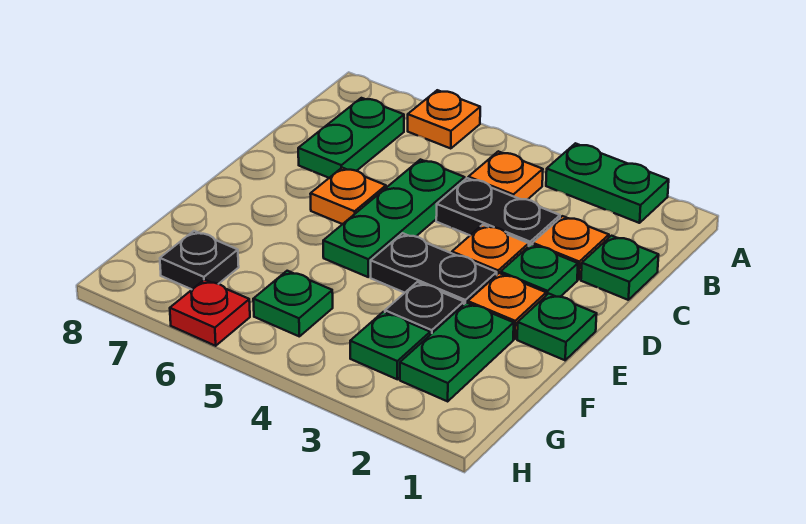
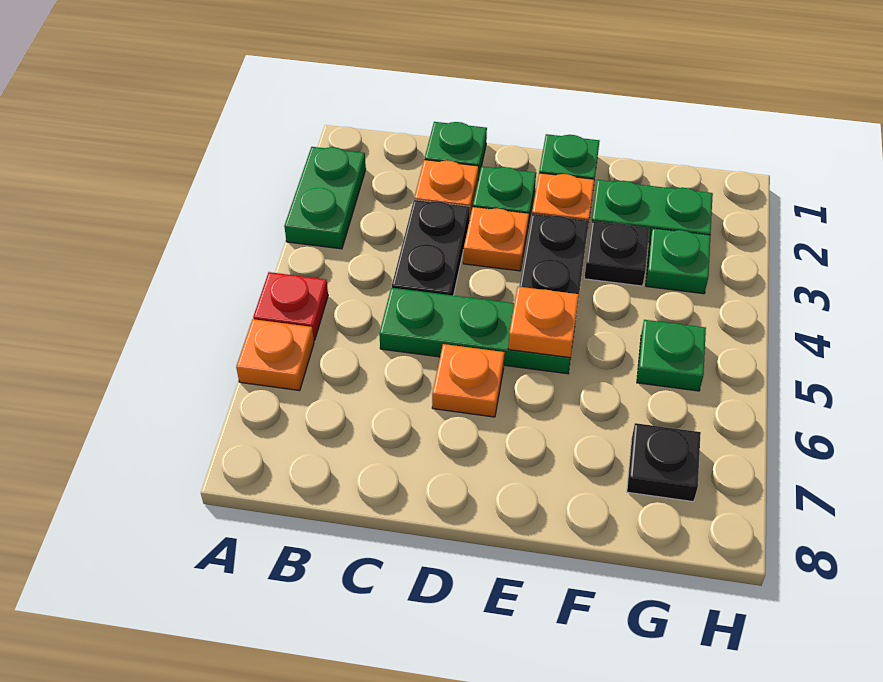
orange plate B4 level 1 -> orange plate E5 level 2
green plate B7:C7 level 1 -> none
red plate H6 level 1 -> red plate A5 level 1

